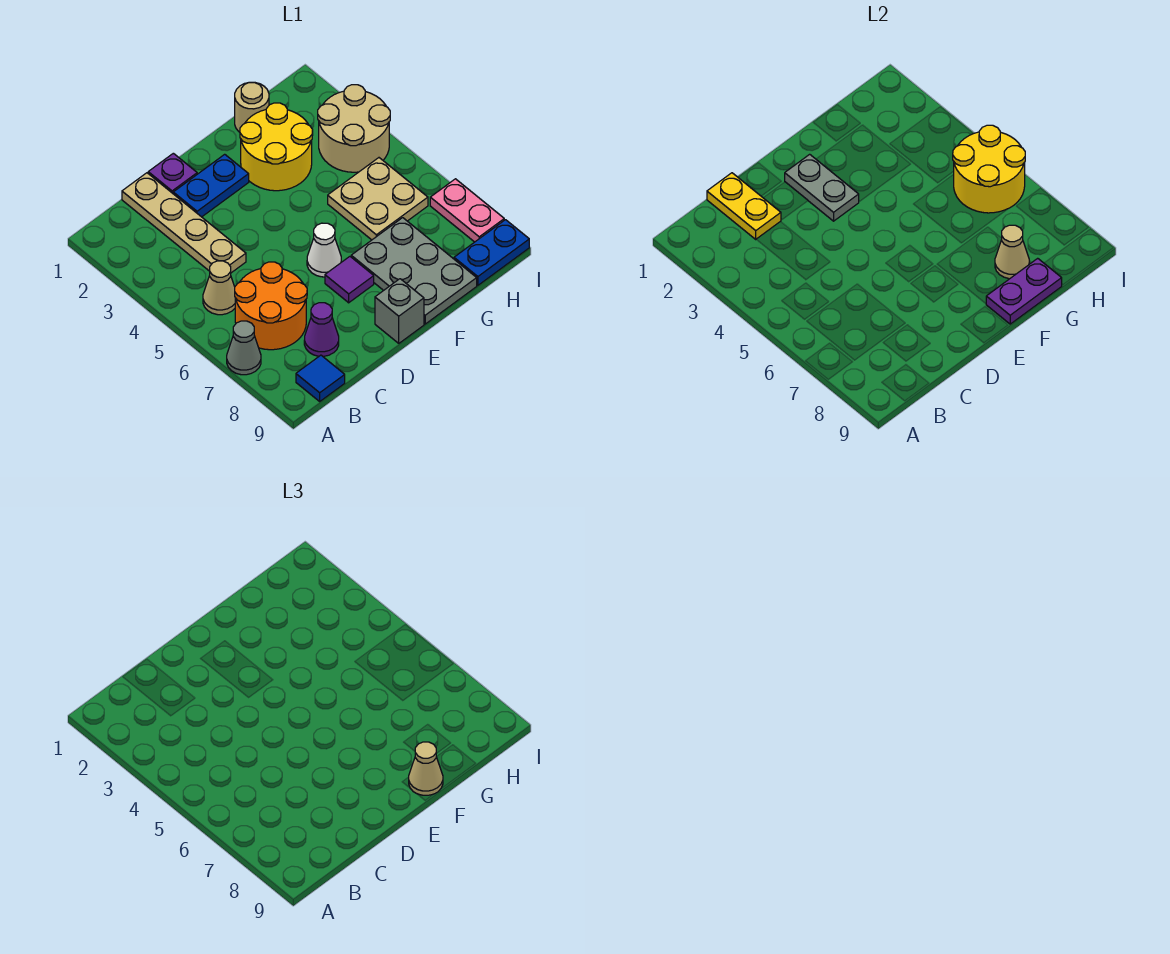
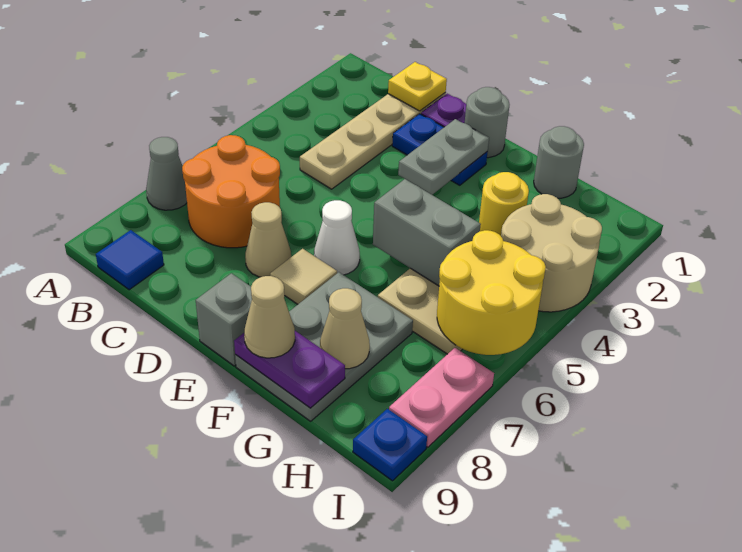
tan cone B5 level 1 -> tan cone D7 level 1
yellow plate C1:C2 level 2 -> yellow plate C1 level 2
purple cone C8 level 1 -> none
none -> grey round brick E1 level 1
purple tile E7 level 1 -> tan tile E7 level 1
yellow round brick F2:G3 level 1 -> yellow round brick G3 level 1
none -> grey brick F5:G5 level 2
tan round brick G1 level 1 -> grey round brick G1 level 1
blue plate H9:I9 level 1 -> blue plate I9 level 1

